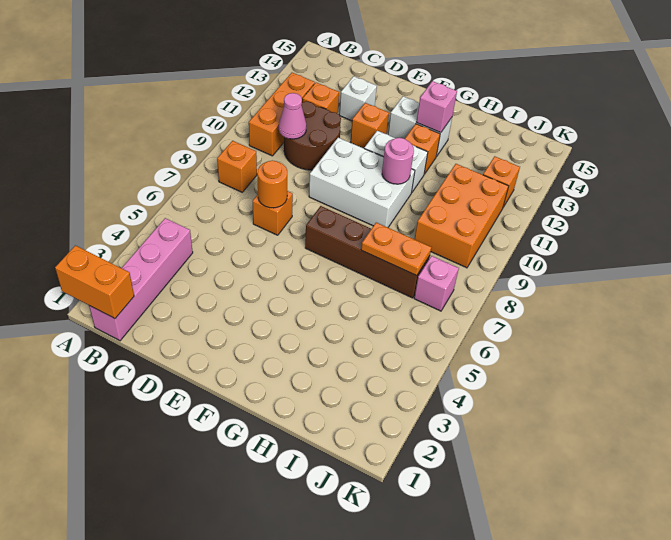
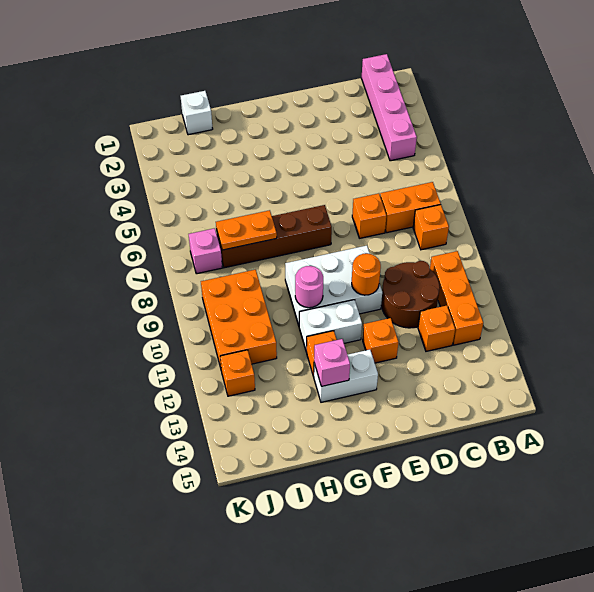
orange brick A1:B1 level 2 -> orange brick B7:C7 level 1
pink cone C10 level 2 -> none
orange round brick D7 level 2 -> orange round brick E10 level 2
white brick D13 level 1 -> white brick I1 level 1

